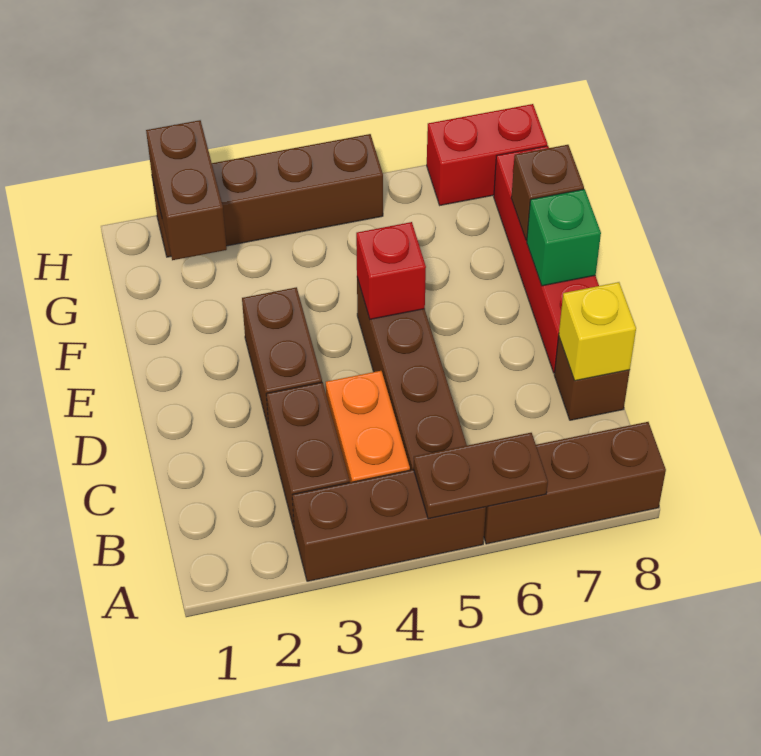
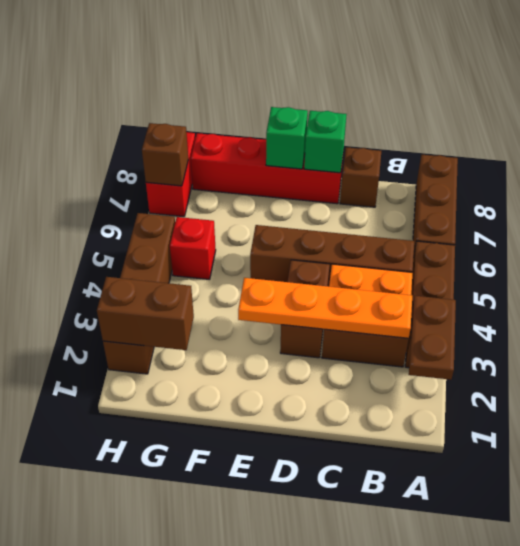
brown plate A5:A6 level 2 -> brown plate A2:A3 level 2
none -> orange plate B3:E3 level 2
yellow brick C8 level 2 -> none
brown brick D3:E3 level 1 -> brown brick D3:D4 level 1
none -> green brick D8 level 2
red brick E5 level 2 -> red brick G5 level 1
brown brick F8 level 2 -> brown brick H7 level 2

